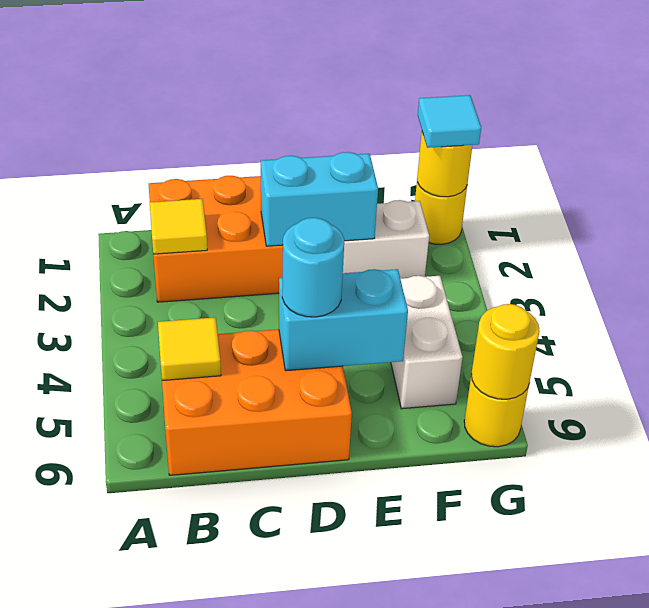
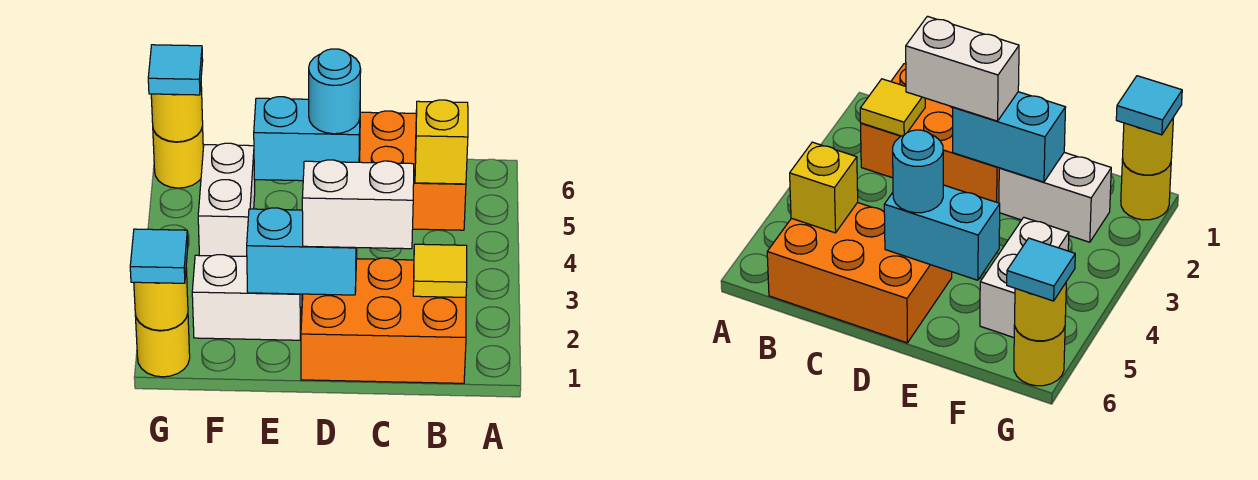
yellow tile B5 level 2 -> yellow brick B5 level 2
none -> white brick C2:D2 level 3
none -> cyan tile G6 level 3

